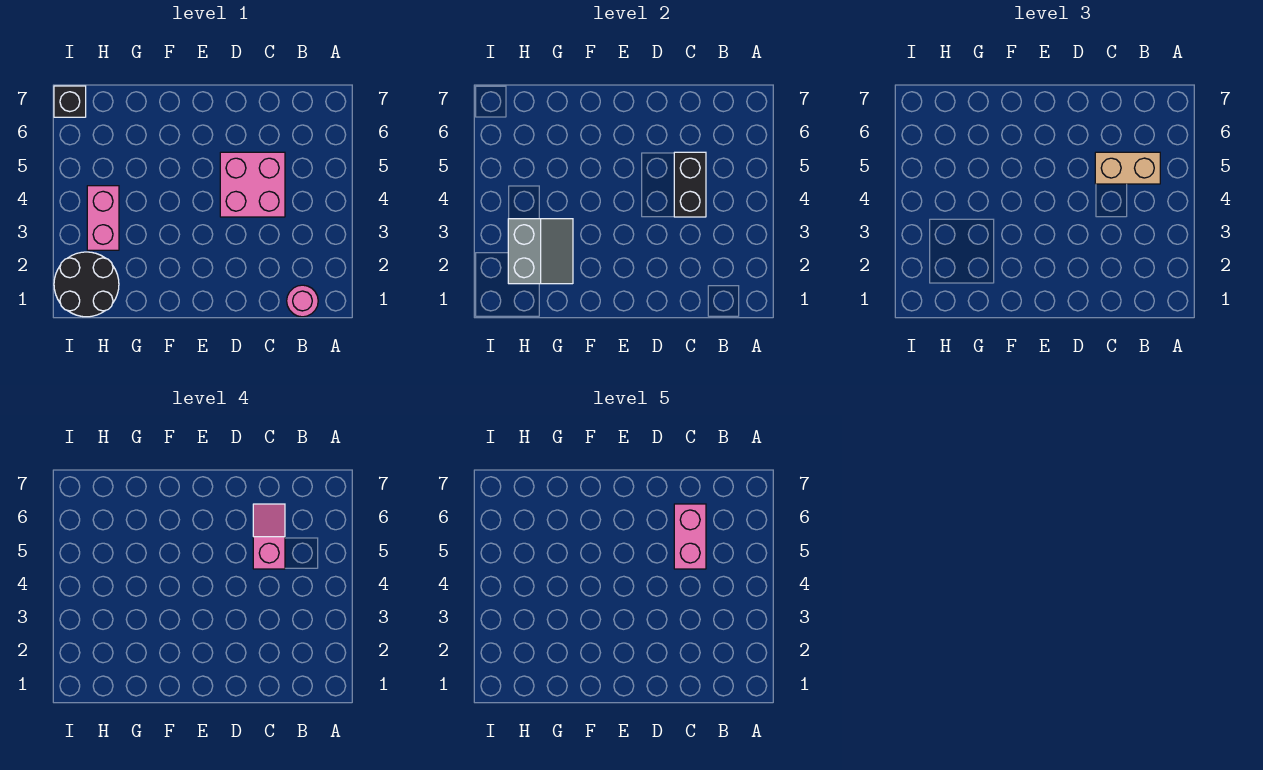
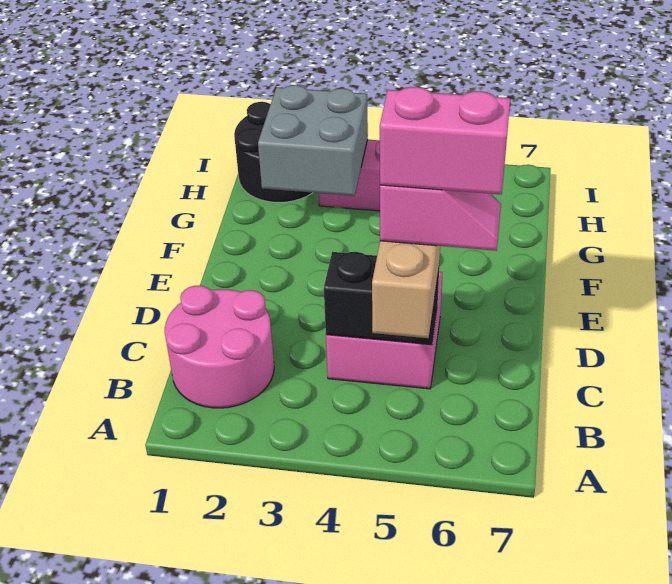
pink round brick B1 level 1 -> pink round brick B1:C2 level 1
grey slope G2:H3 level 2 top H -> grey brick G2:H3 level 2
black brick I7 level 1 -> none

